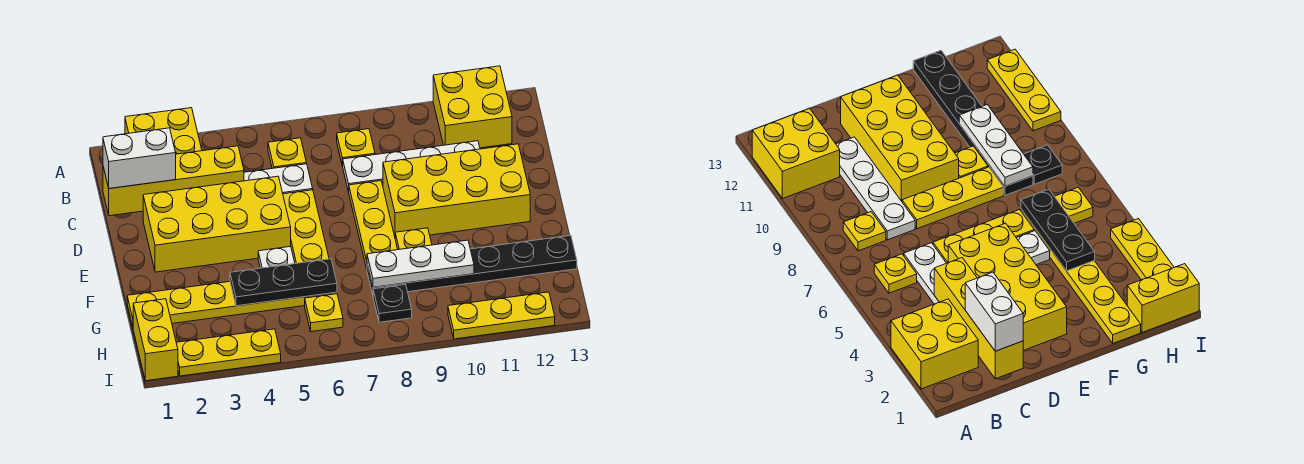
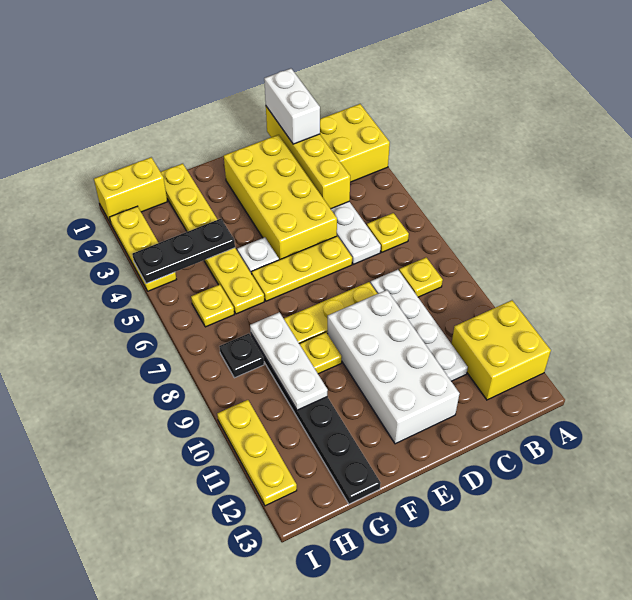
yellow brick D9:E12 level 1 -> white brick D9:E12 level 1
black plate G4:G6 level 2 -> black plate G4:I4 level 2

